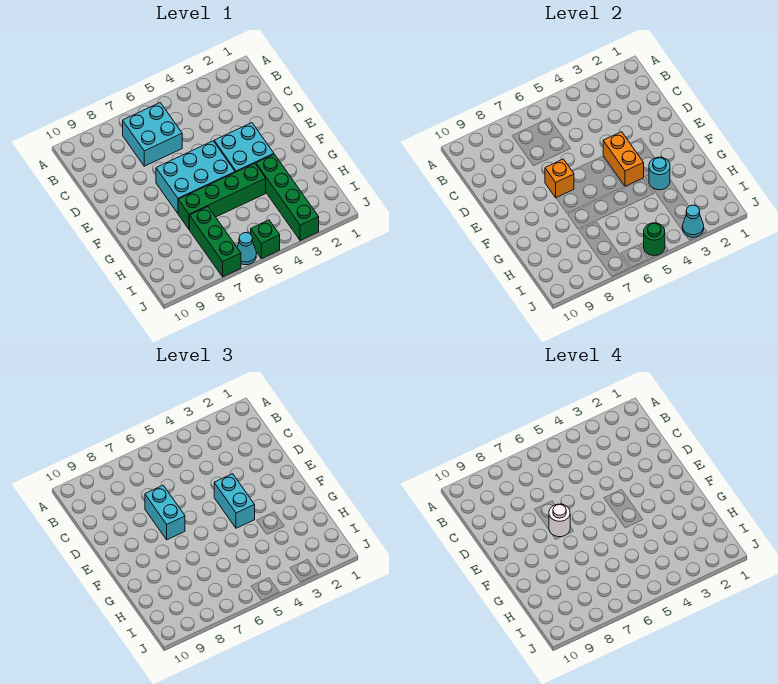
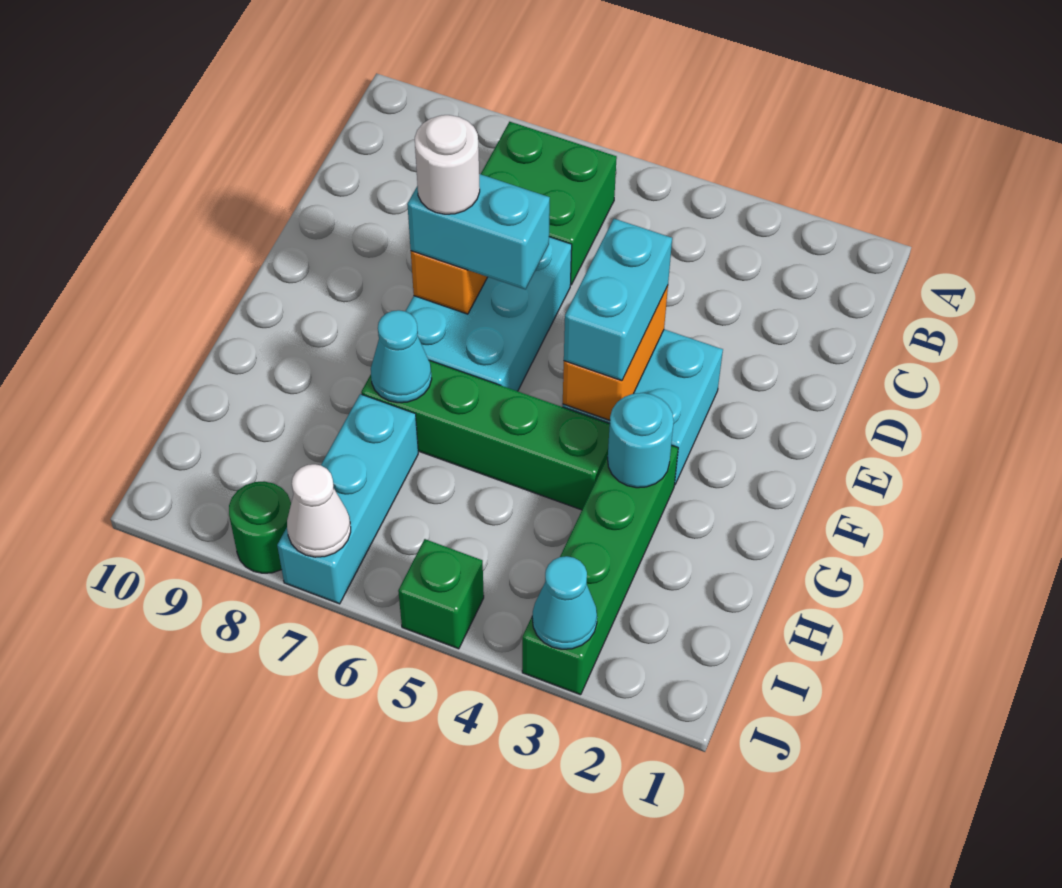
cyan brick B6:C7 level 1 -> green brick B6:C7 level 1
cyan brick D7:E7 level 3 -> cyan brick E6:E7 level 3
cyan brick E5:F7 level 1 -> cyan brick D6:F7 level 1
green brick H7:J7 level 1 -> cyan brick H7:J7 level 1
green round brick J5 level 2 -> green round brick J8 level 1
cyan cone J6 level 1 -> cyan cone G7 level 2
none -> white cone J7 level 2

